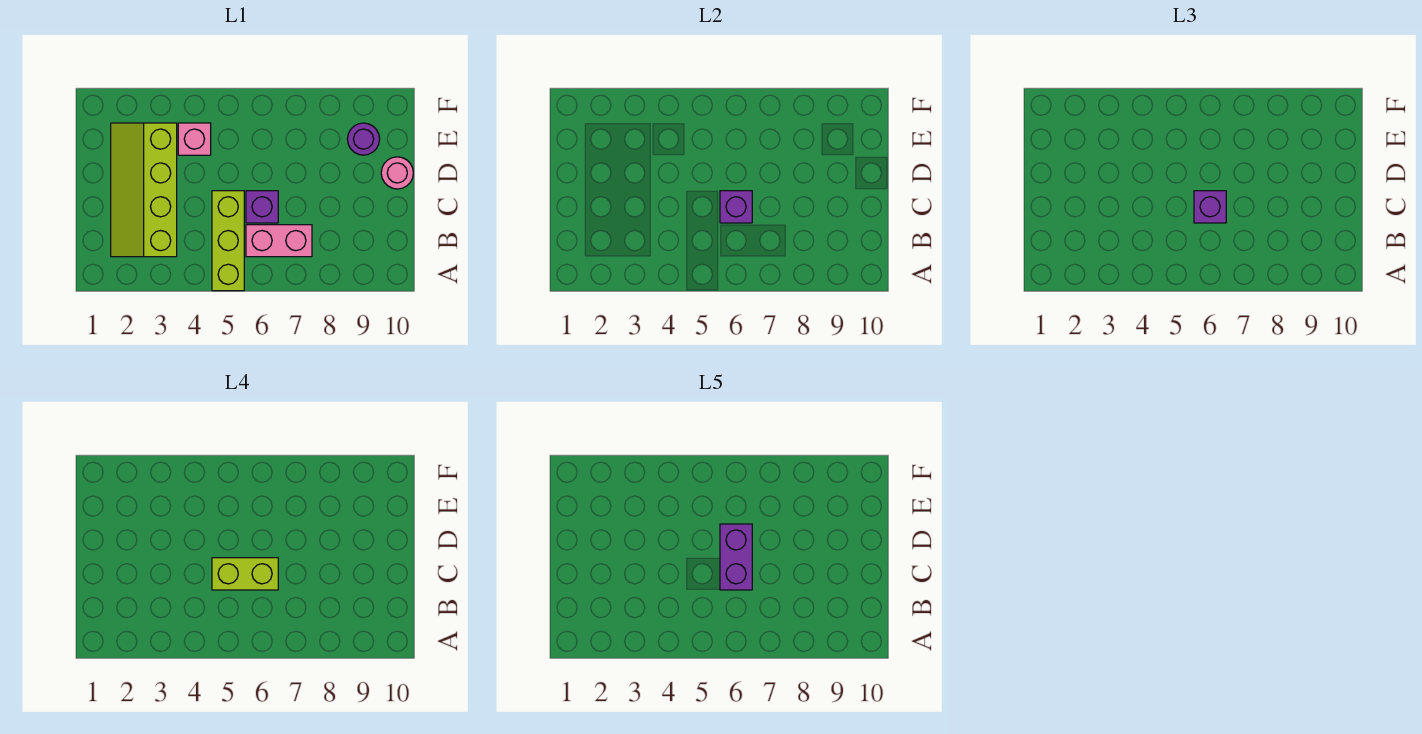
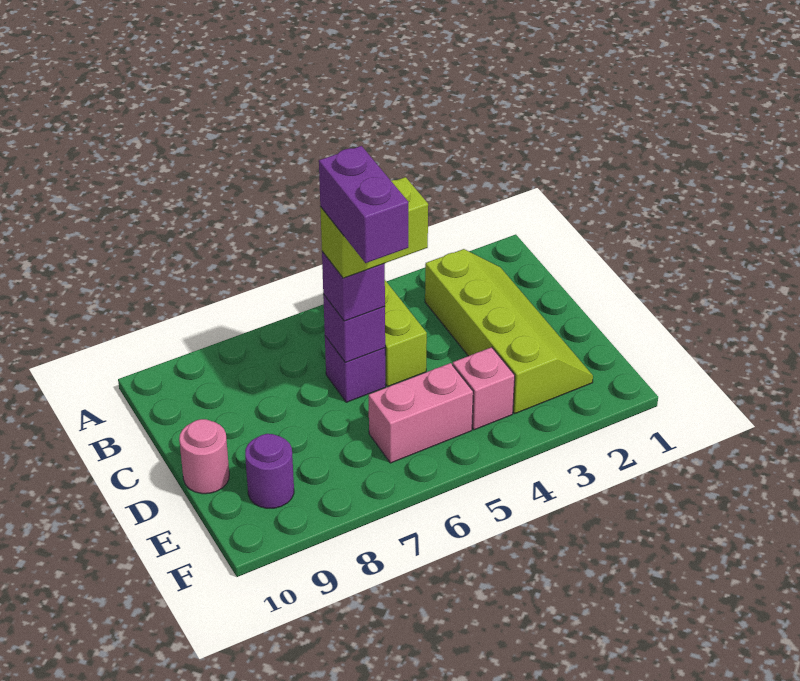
pink brick B6:B7 level 1 -> pink brick E5:E6 level 1

